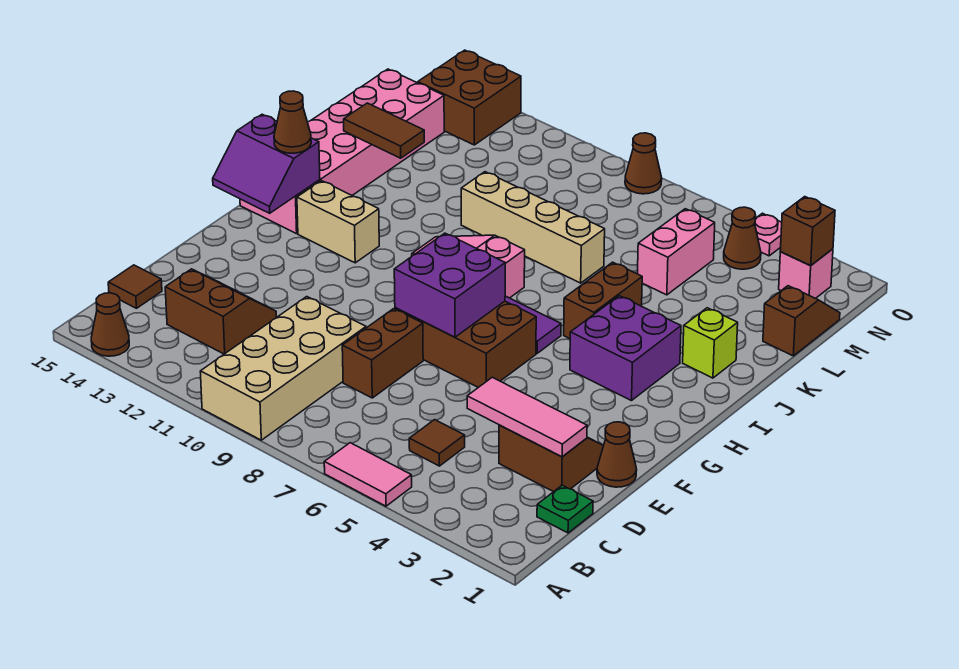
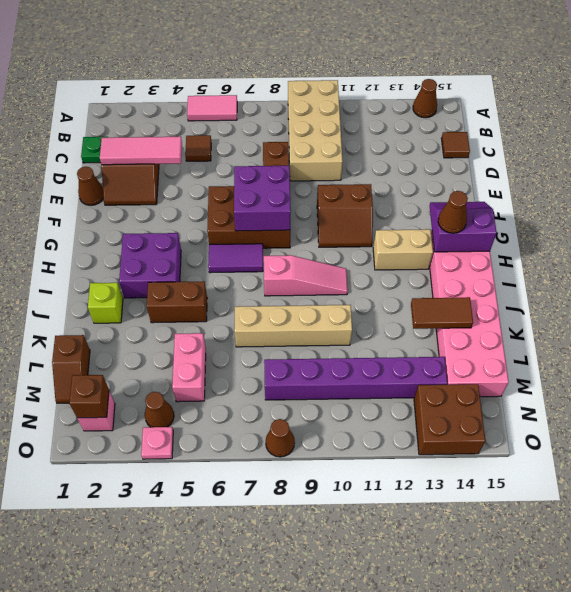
brown slope C12:D13 level 1 top C -> brown slope F10:G11 level 1 top F
brown brick I5:J5 level 1 -> brown brick J4:J5 level 1
none -> purple brick M8:M13 level 1

